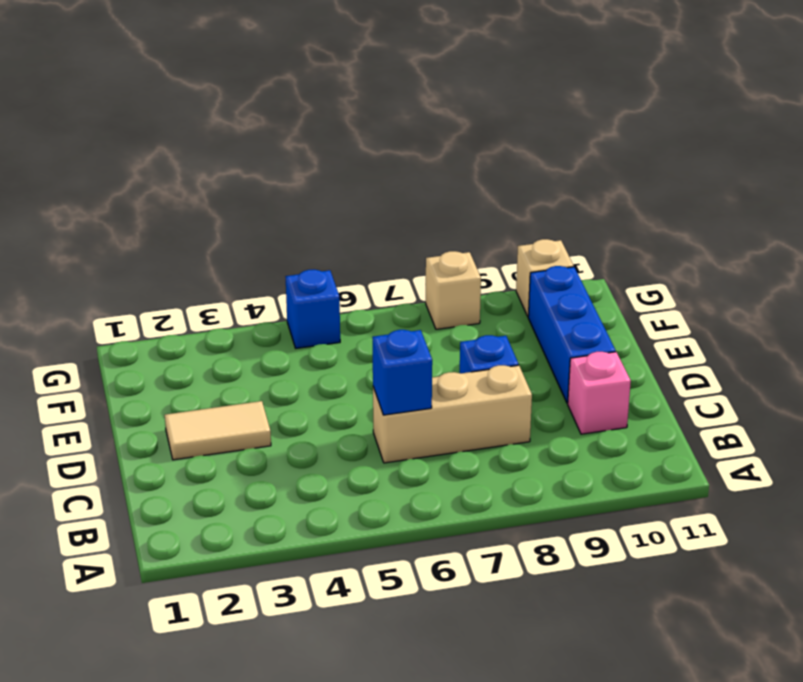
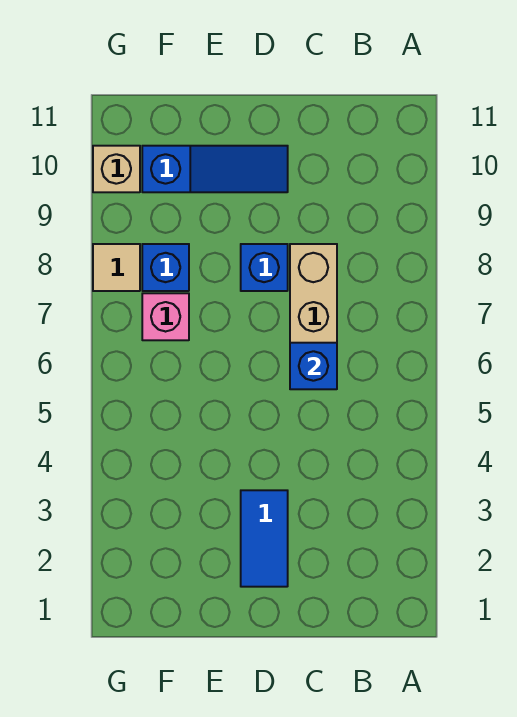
pink brick C10 level 1 -> pink brick F7 level 1
tan tile D2:D3 level 1 -> blue tile D2:D3 level 1
blue brick D10:F10 level 1 -> blue slope D10:F10 level 1 top F
blue brick G5 level 1 -> blue brick F8 level 1
tan brick G8 level 1 -> tan tile G8 level 1

